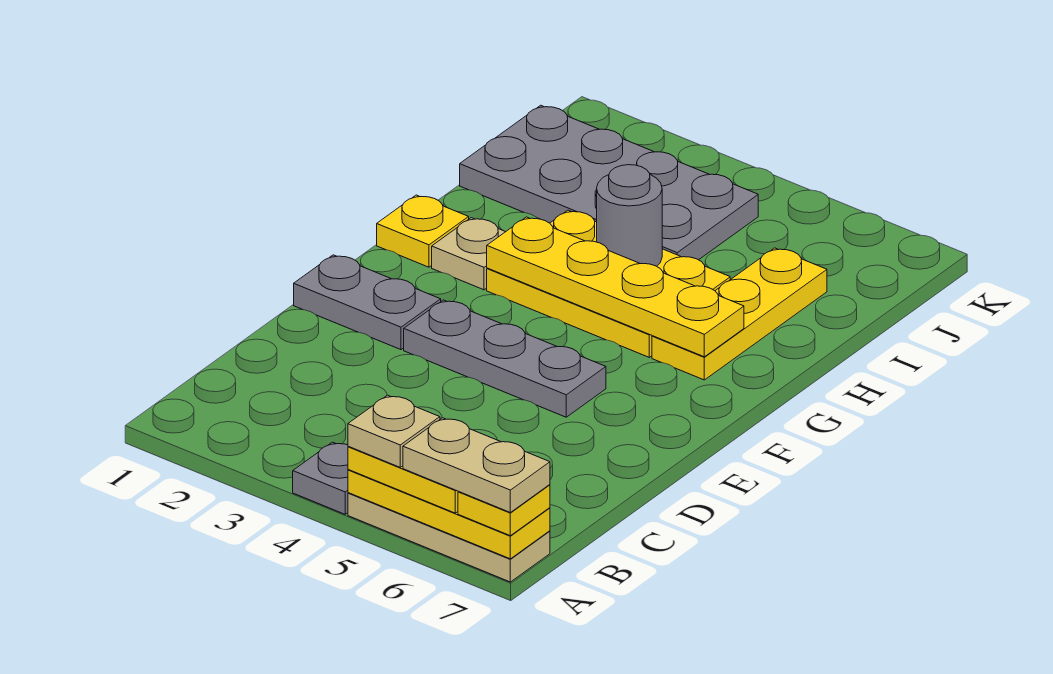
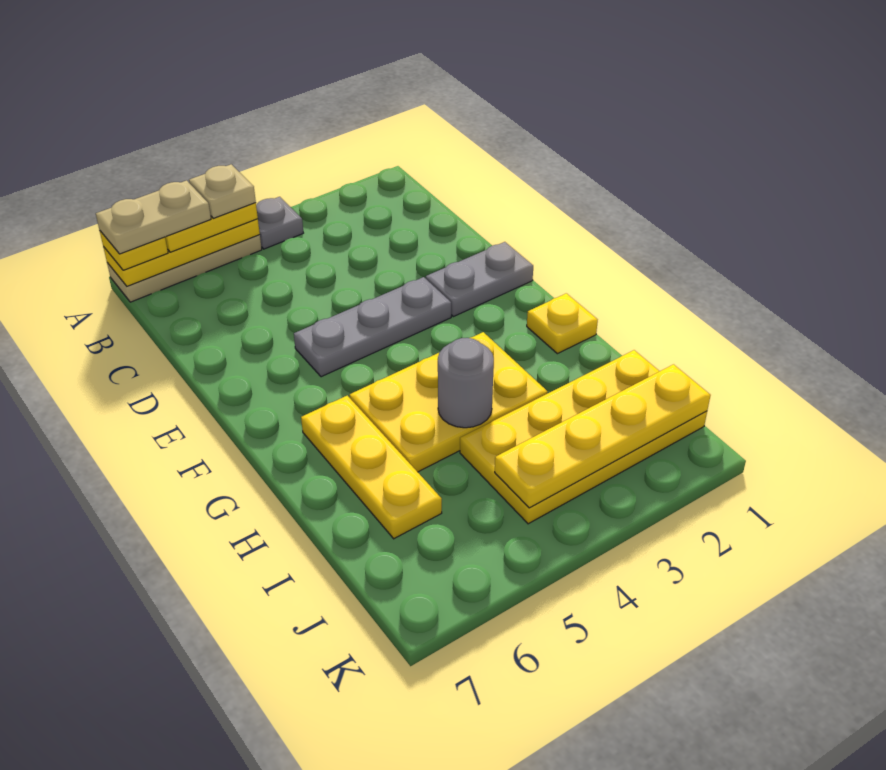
tan plate G2 level 1 -> none
yellow plate G3:G6 level 2 -> yellow plate J1:J4 level 2
grey plate I1:J4 level 1 -> yellow plate I1:J4 level 1

